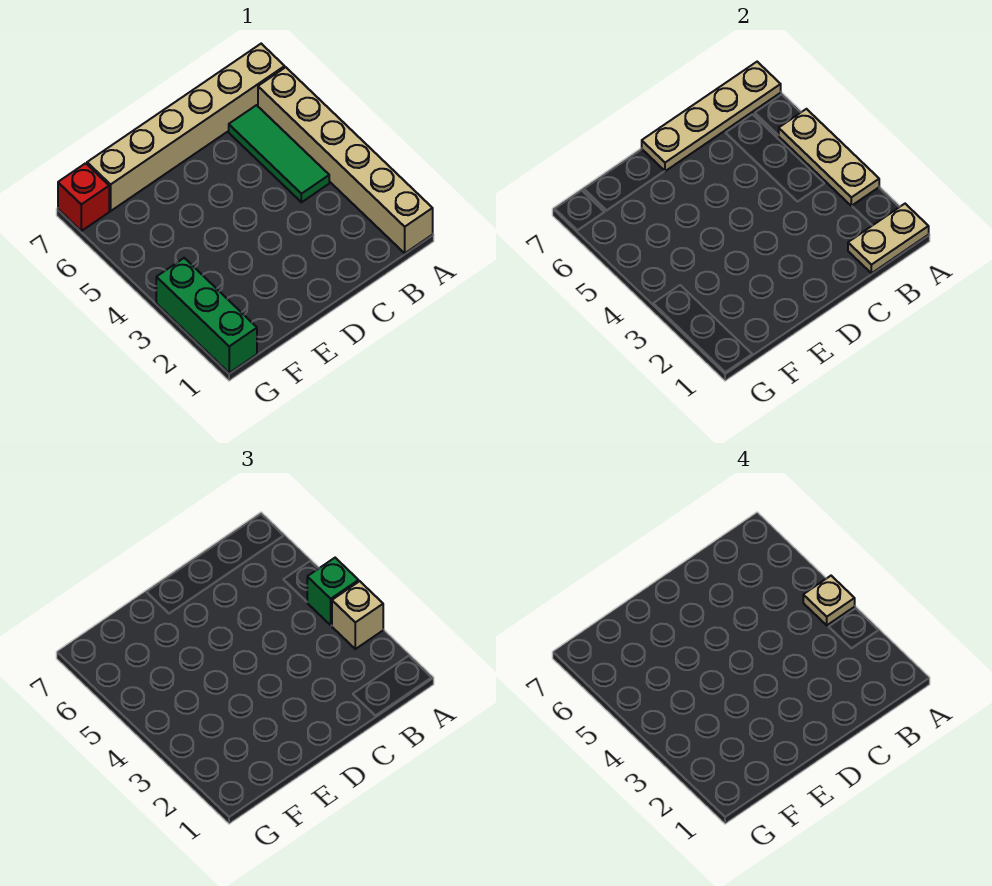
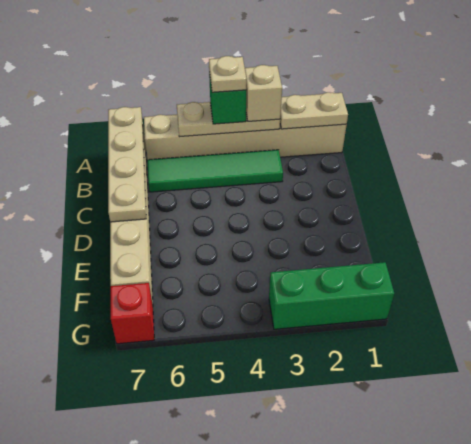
tan plate A1:B1 level 2 -> tan plate A1:A2 level 2
green tile B4:B6 level 1 -> green tile B3:B6 level 1

